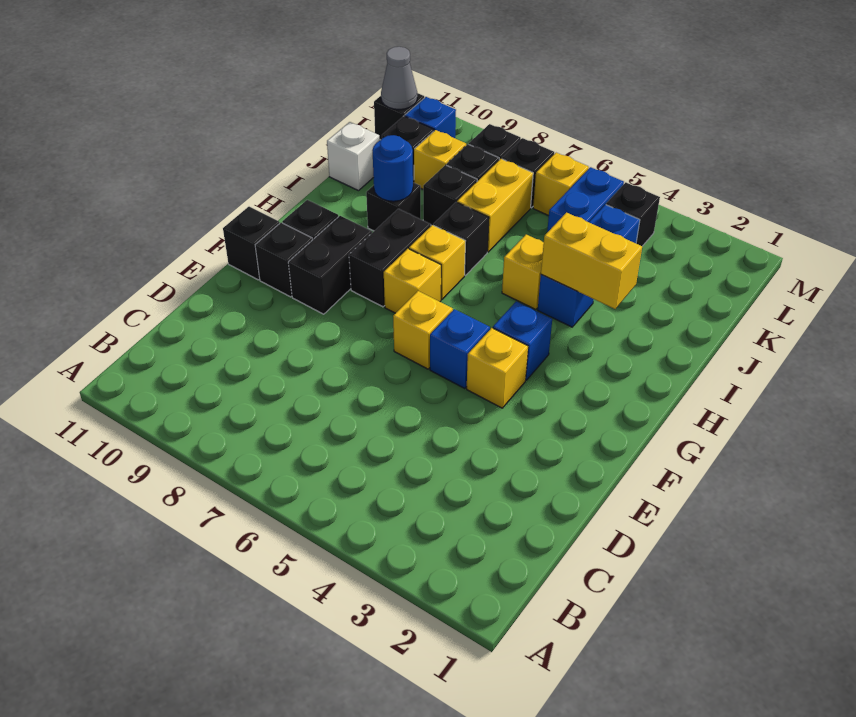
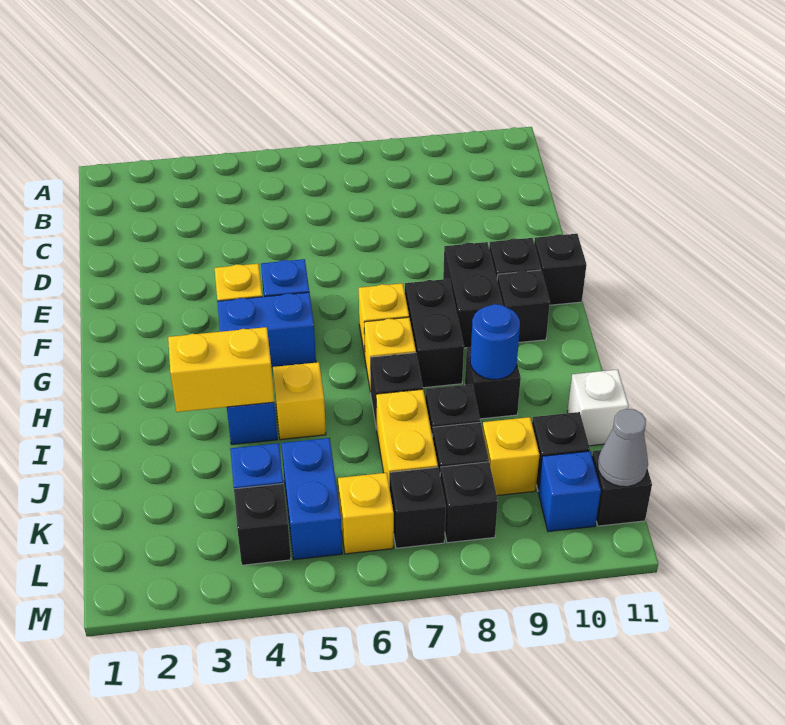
yellow brick F6 level 1 -> none
blue brick G4 level 1 -> blue brick G4:G5 level 1

